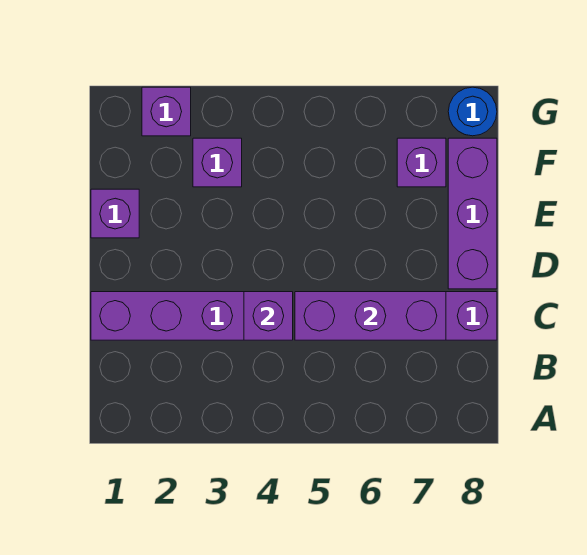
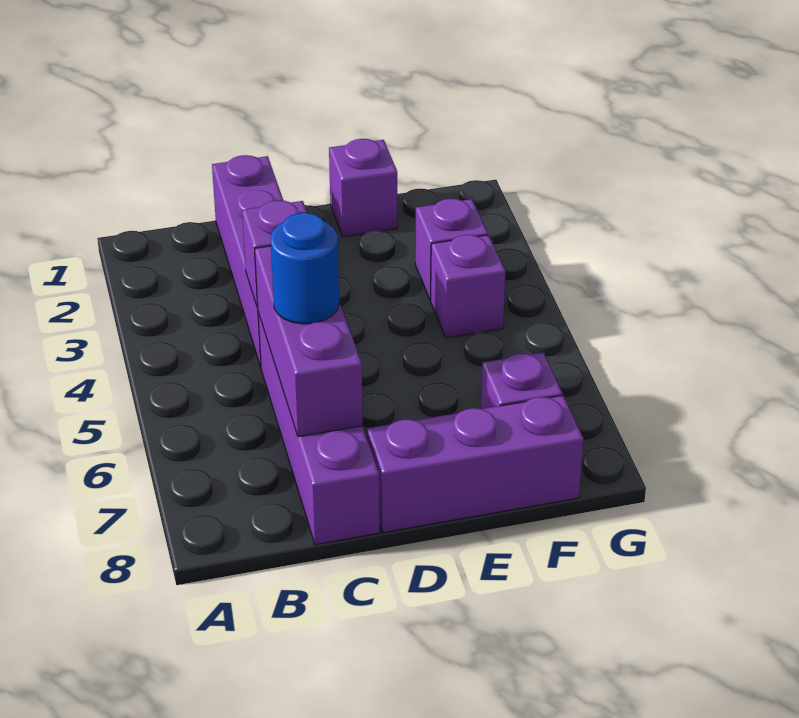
purple brick G2 level 1 -> purple brick F4 level 1
blue round brick G8 level 1 -> blue round brick C6 level 3

